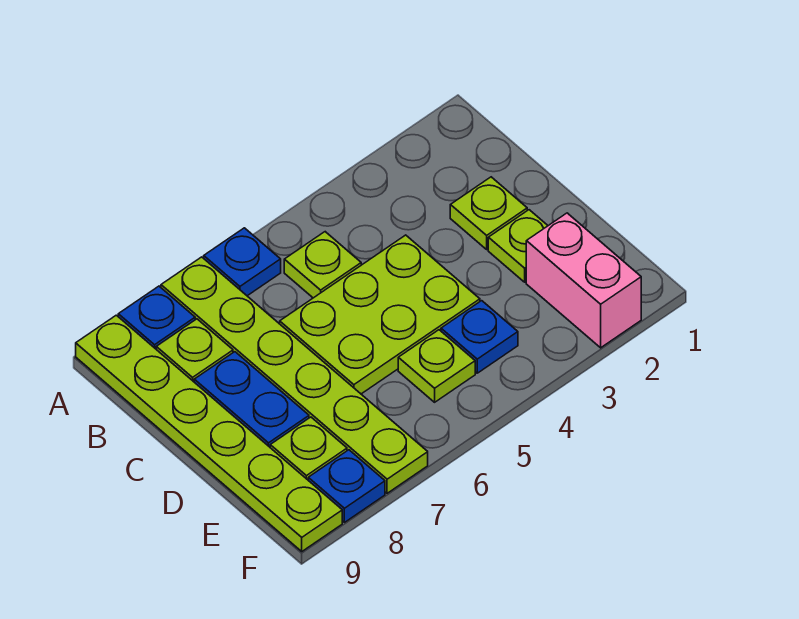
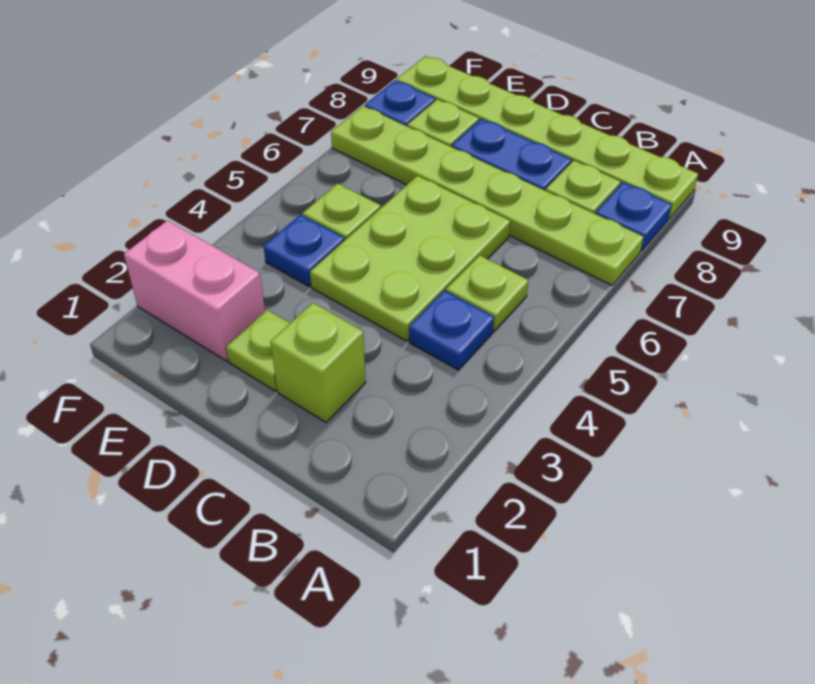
blue plate A6 level 1 -> blue plate B4 level 1
lime plate C2 level 1 -> lime brick C2 level 1

